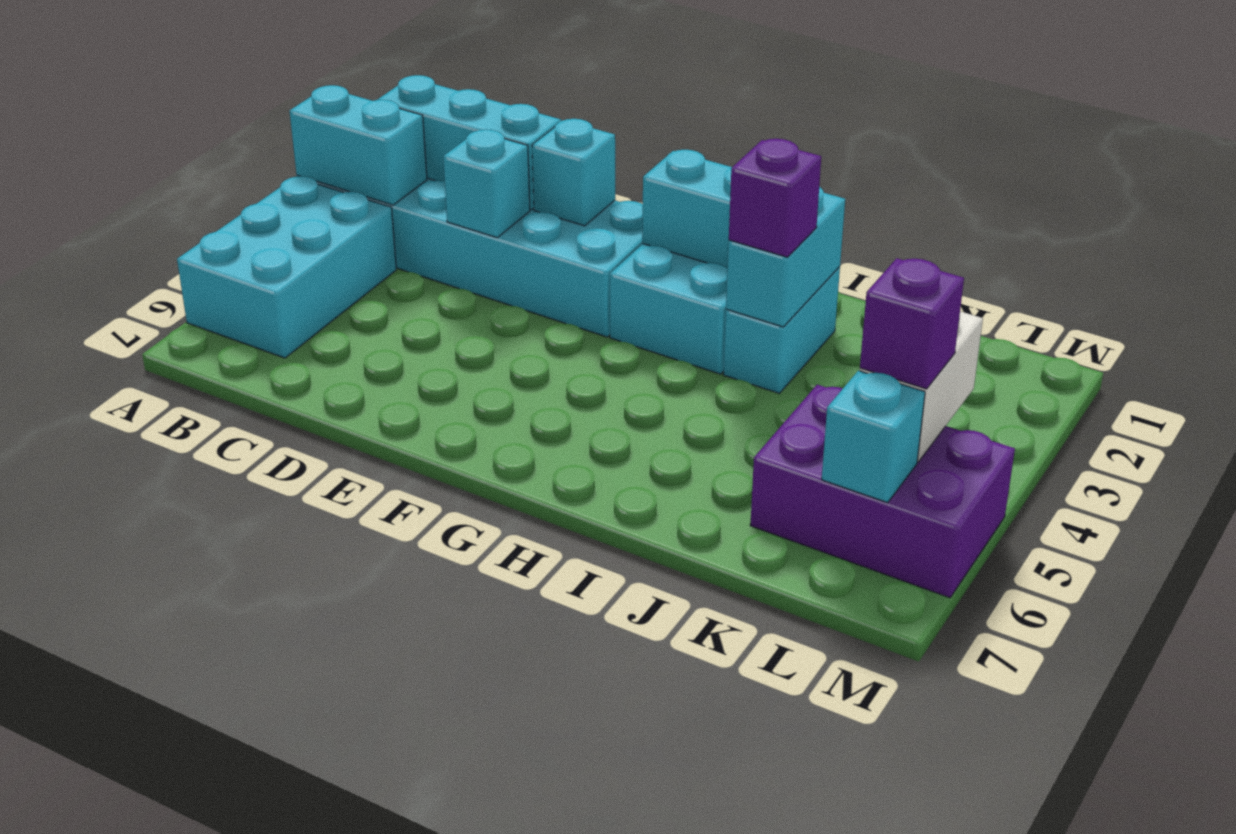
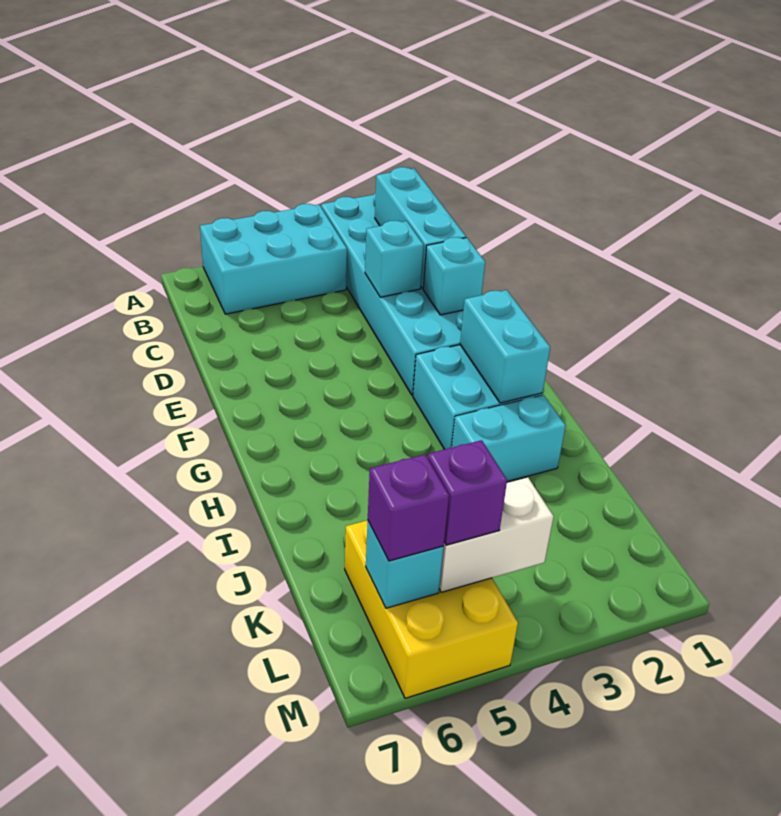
cyan brick A3:B3 level 2 -> none
cyan brick I2:I3 level 2 -> none
purple brick I3 level 3 -> purple brick L6 level 3
purple brick K5:M6 level 1 -> yellow brick K5:M6 level 1

